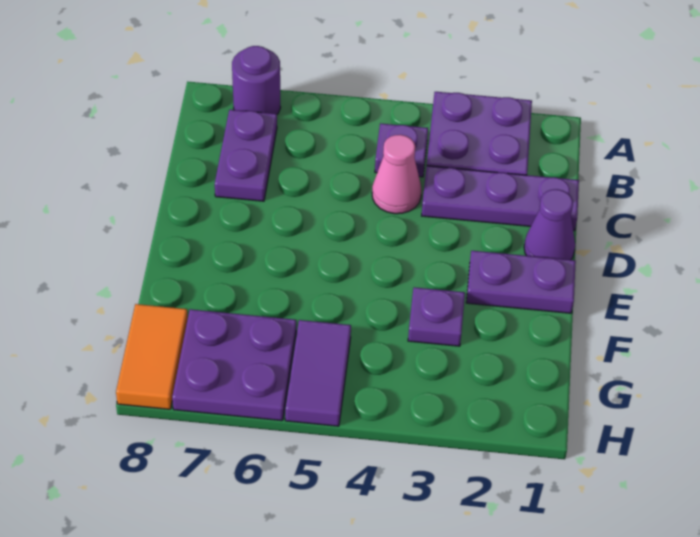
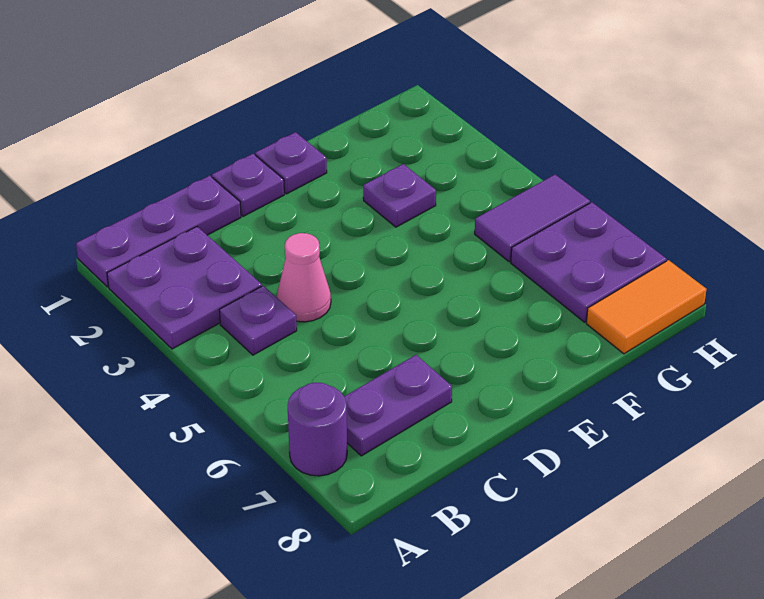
purple plate C1:C3 level 1 -> purple plate A1:C1 level 1
purple cone D1 level 1 -> purple plate D1 level 1
purple plate E1:E2 level 1 -> purple plate E1 level 1

